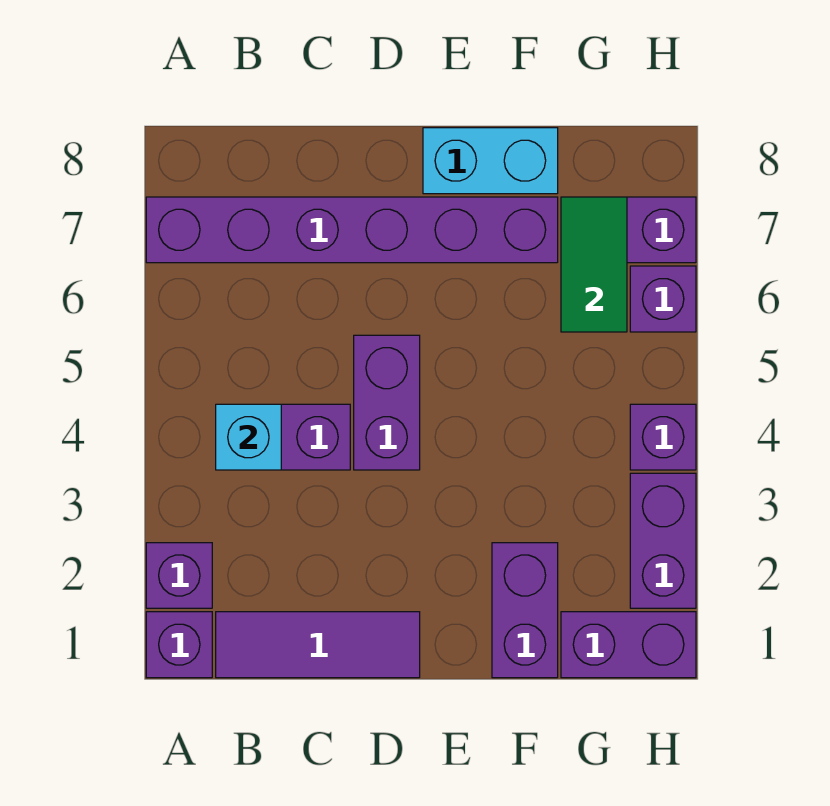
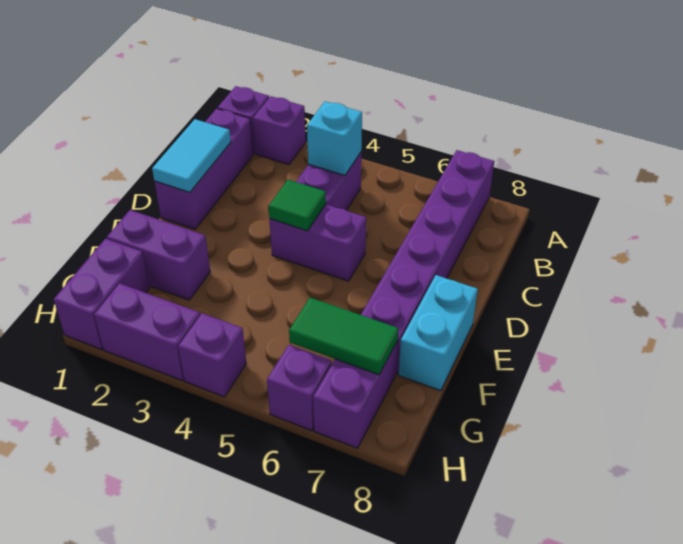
purple tile B1:D1 level 1 -> purple brick B1:D1 level 1
none -> cyan tile C1:D1 level 2
none -> green tile D4 level 2

